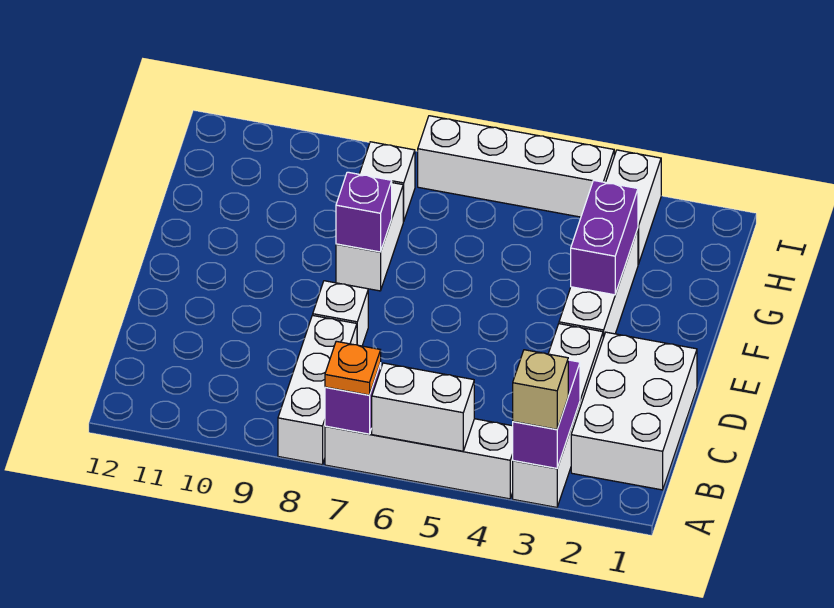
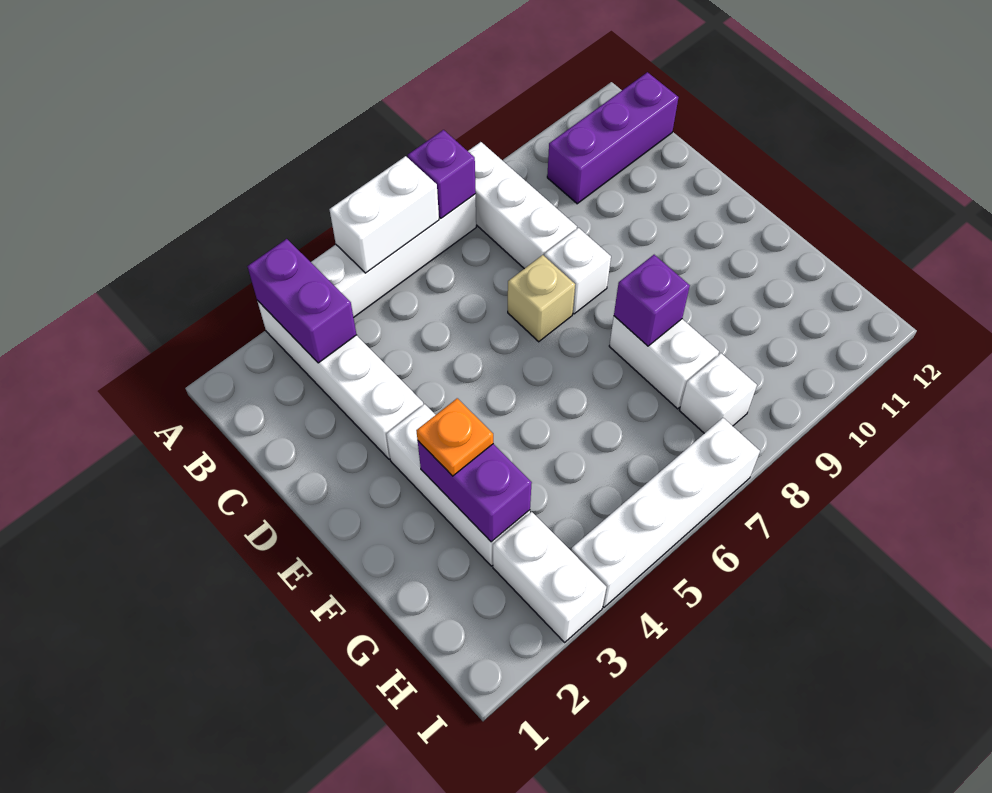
tan brick A3 level 3 -> tan brick D7 level 1
orange plate A7 level 3 -> orange plate F3 level 3
white brick B1:D2 level 1 -> none
none -> purple brick B10:B12 level 1

